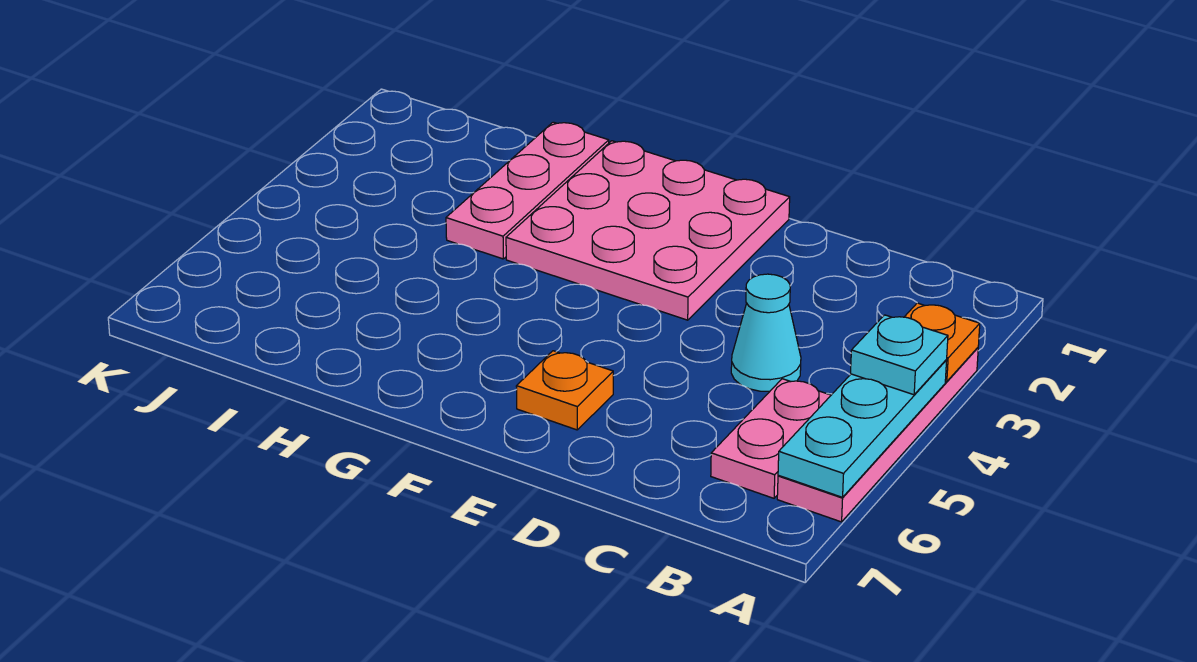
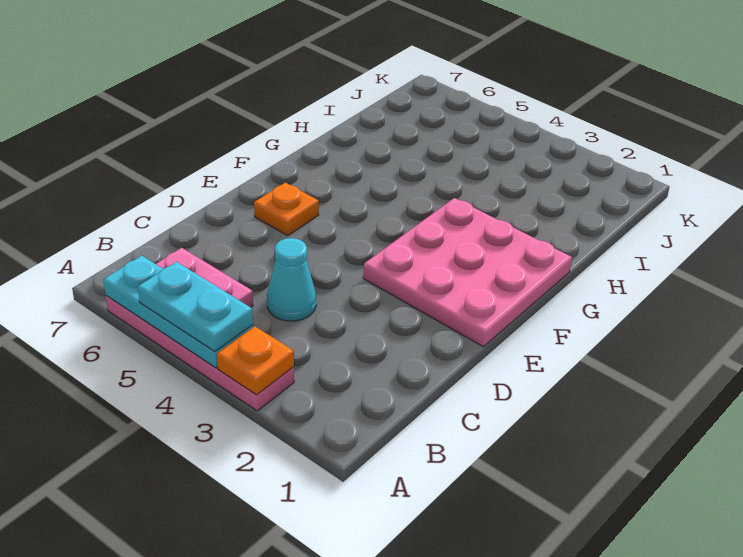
cyan plate A4 level 3 -> cyan plate A4:A5 level 3
pink plate H1:H3 level 1 -> none

